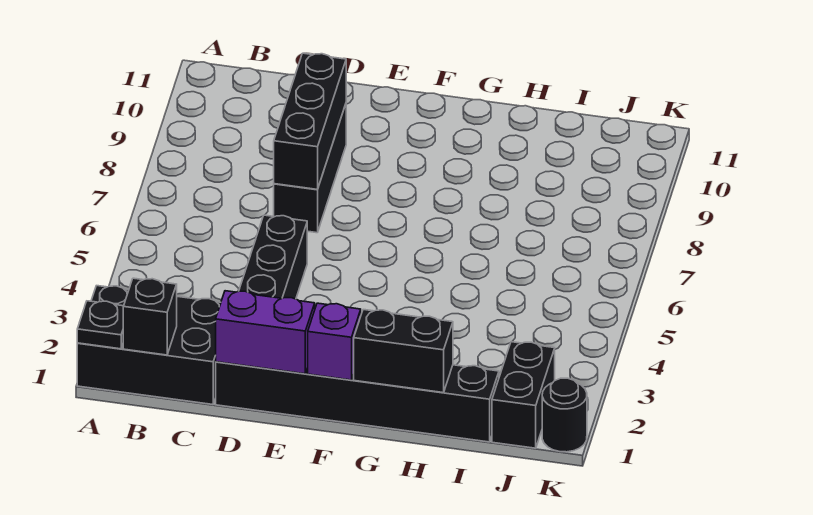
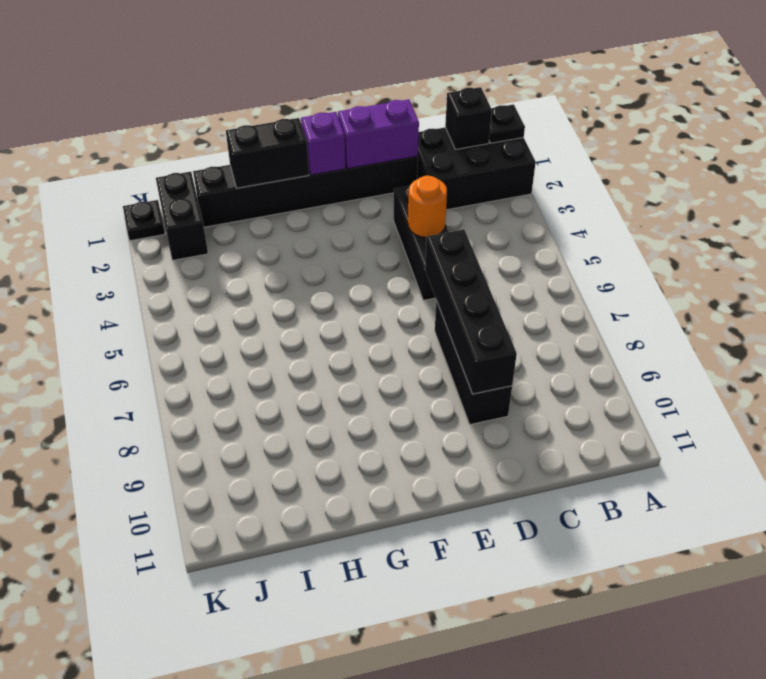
none -> orange round brick D4 level 2
black brick D7:D9 level 2 -> black brick D6:D9 level 2
black round brick K1 level 1 -> black plate K1 level 1

